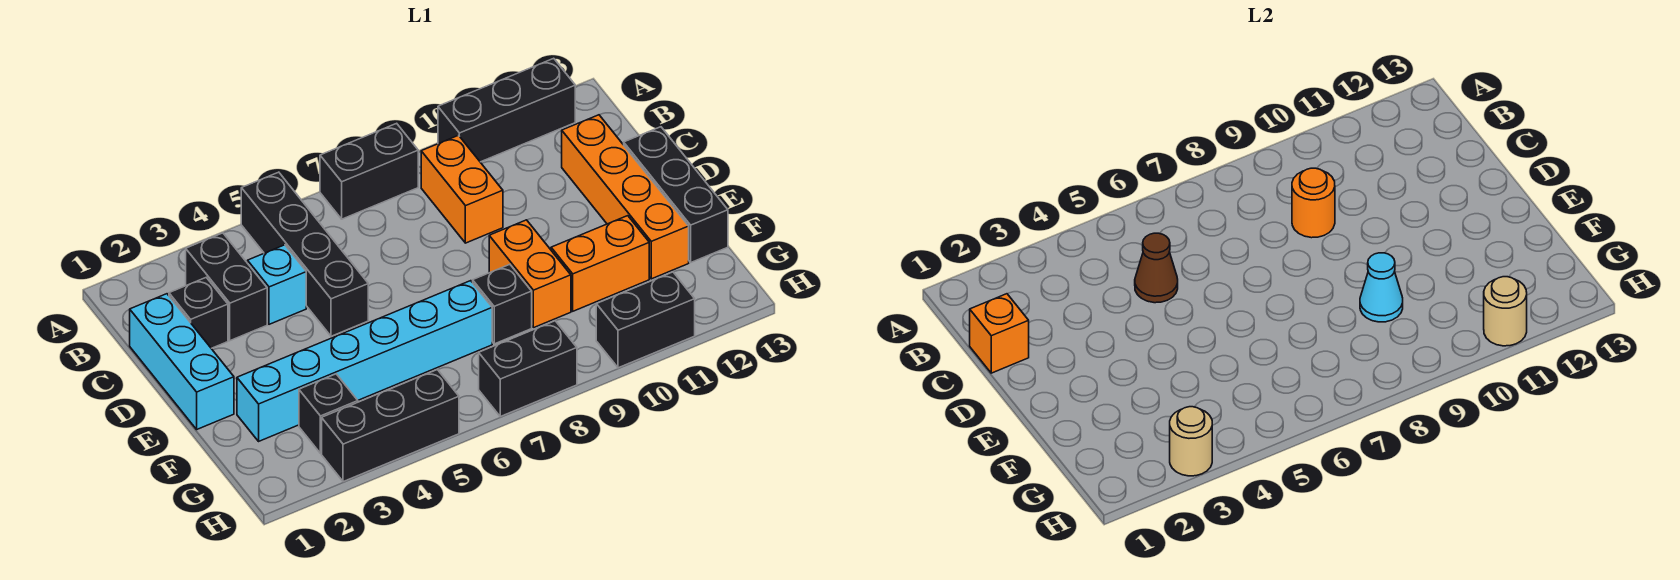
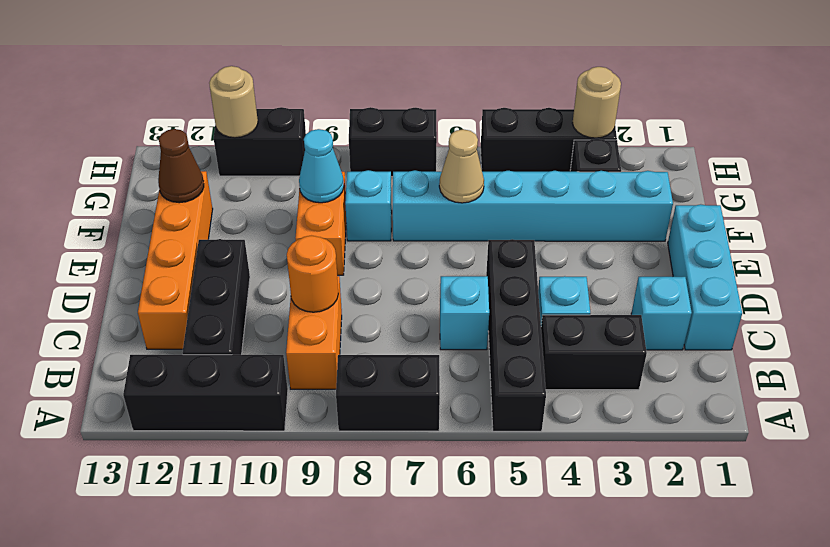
black brick B3:C3 level 1 -> black brick B3:B4 level 1
orange brick C1 level 2 -> none
black brick C2 level 1 -> cyan brick C2 level 1
brown cone C5 level 2 -> brown cone F12 level 2
none -> cyan brick C6 level 1
black brick D13:F13 level 1 -> black brick B11:D11 level 1
none -> tan cone F6 level 2
black brick F8 level 1 -> cyan brick F8 level 1
orange brick F10:F11 level 1 -> none

